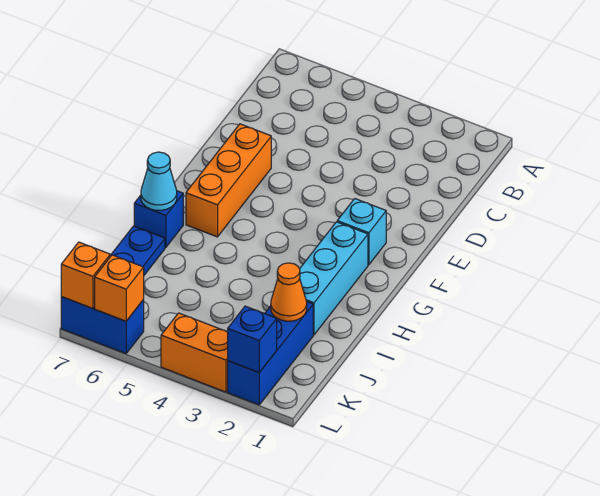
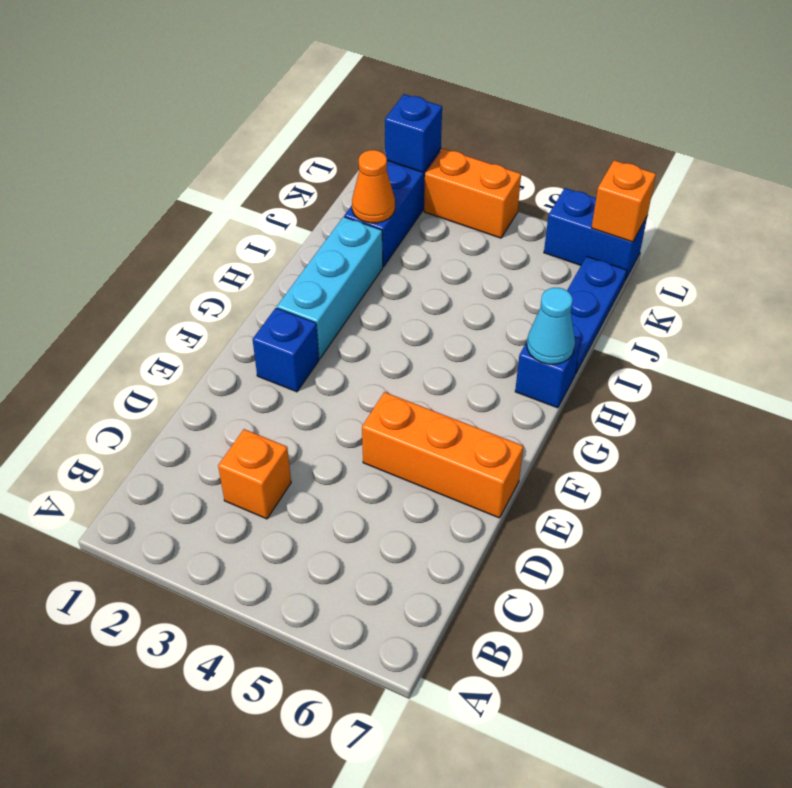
orange brick E6:G6 level 1 -> orange brick E5:E7 level 1
cyan brick F2 level 1 -> blue brick F2 level 1
orange brick L6 level 2 -> orange brick C3 level 1

